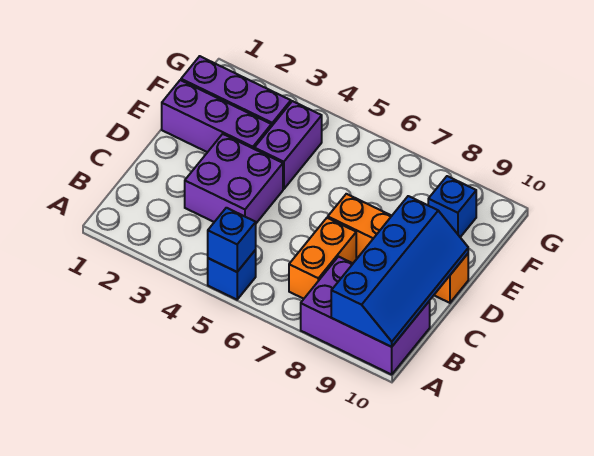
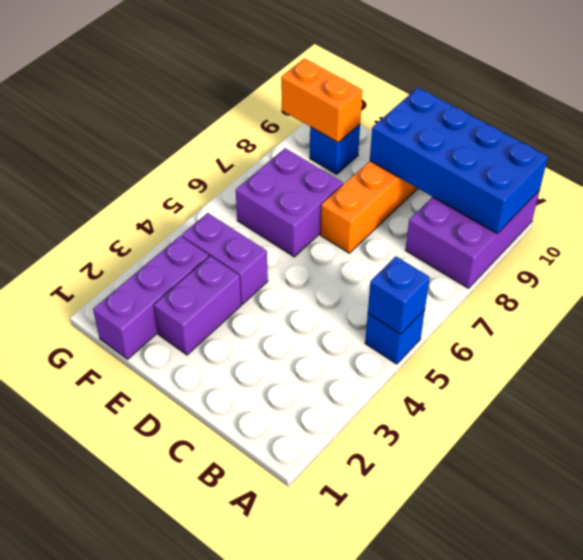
blue slope A9:D10 level 2 top 9 -> blue brick A9:D10 level 2
orange brick B7:C7 level 1 -> orange brick F9:G9 level 2
purple brick C3:D4 level 1 -> purple brick E6:F7 level 1
purple brick E1:E3 level 1 -> purple brick E2:E3 level 1

